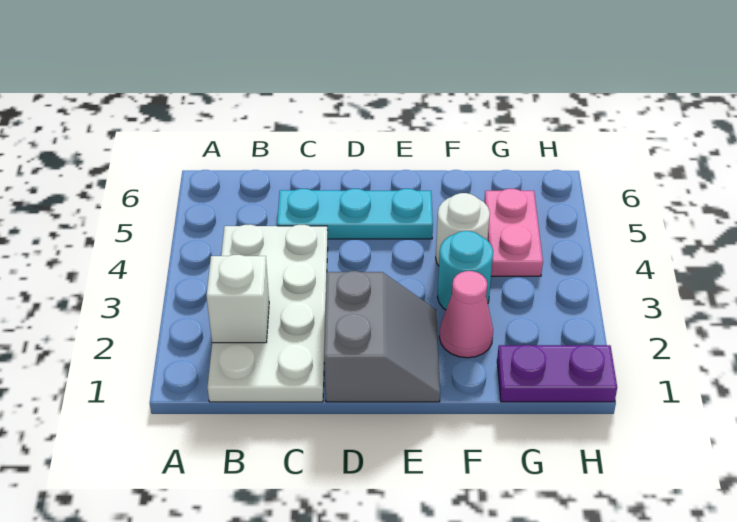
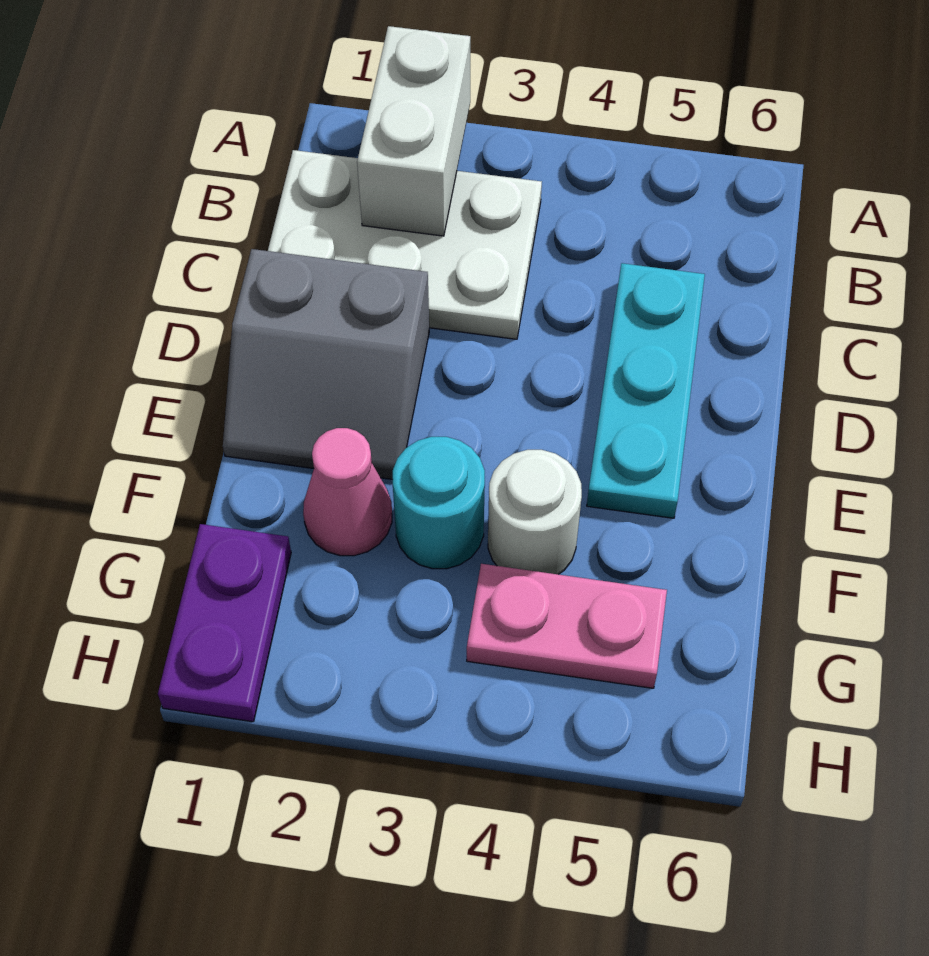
white plate B1:C4 level 1 -> white plate B1:C3 level 1
white brick B2 level 2 -> white brick A2:B2 level 2

